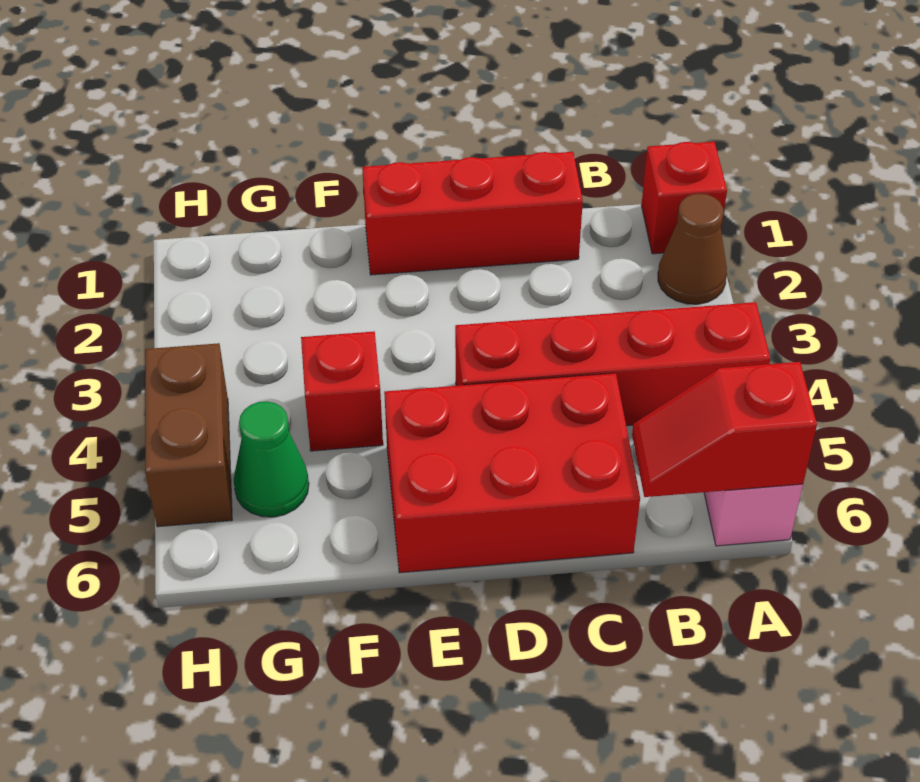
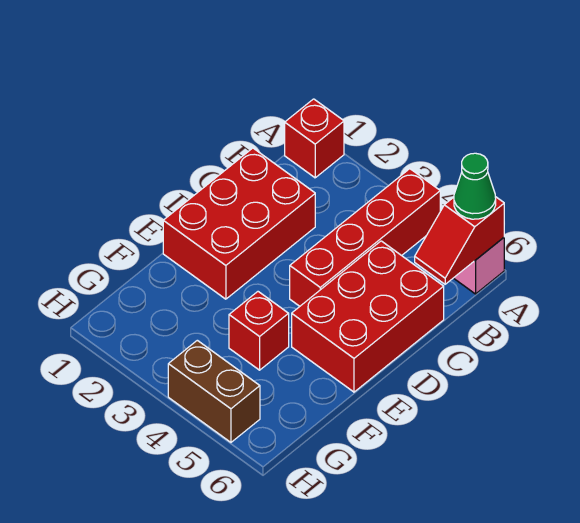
brown cone A2 level 1 -> none
red brick C1:E1 level 1 -> red brick C1:E2 level 1
green cone G5 level 1 -> green cone A6 level 3

